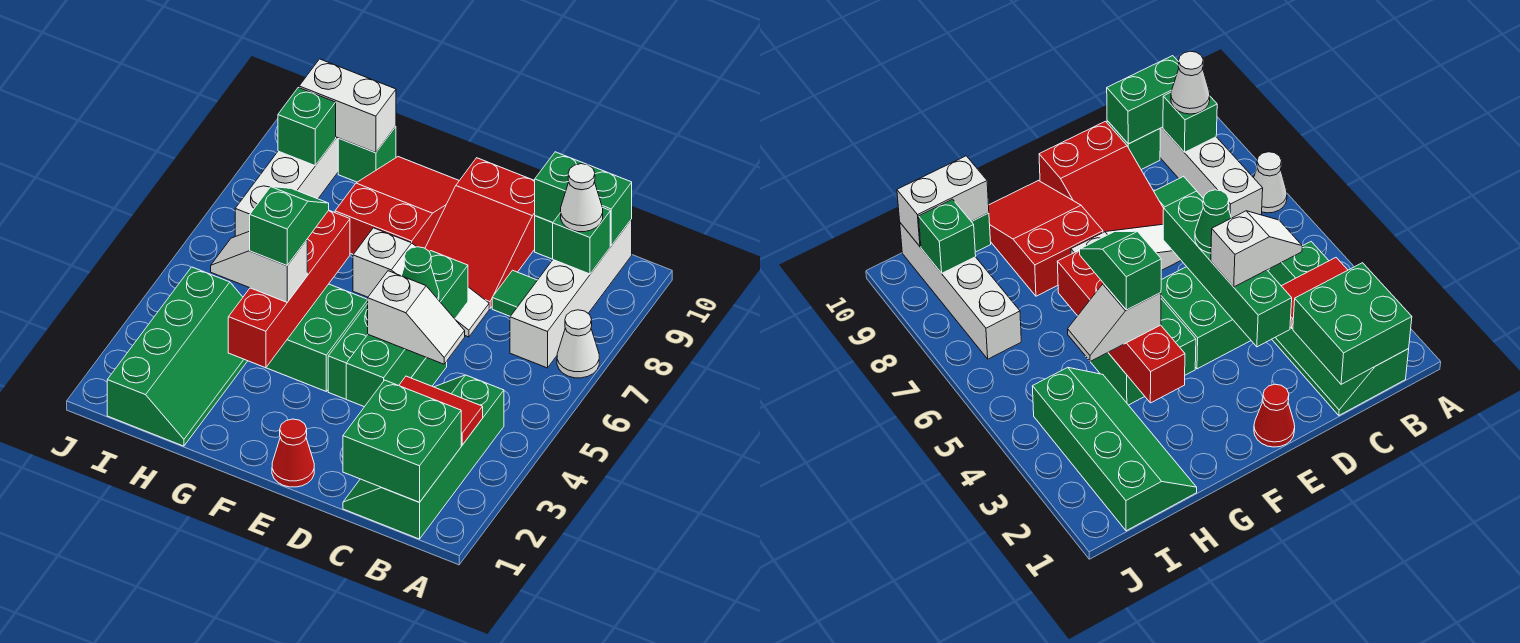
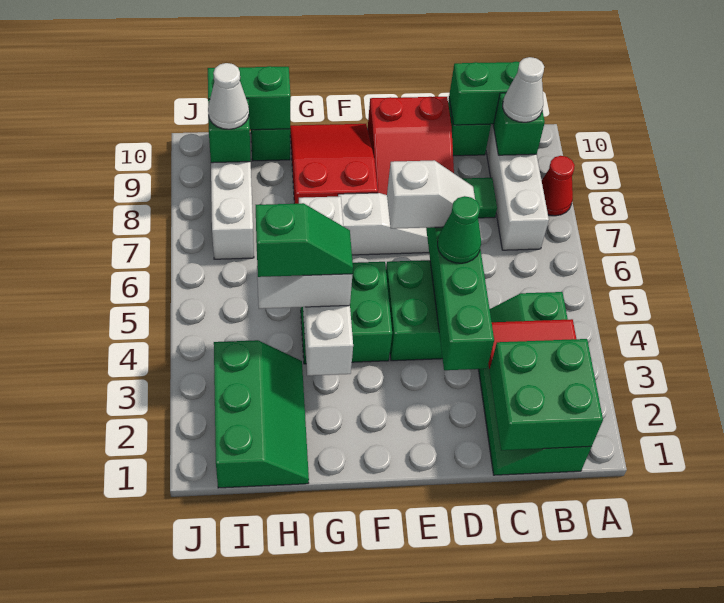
white cone A7 level 1 -> white cone I9 level 3
white slope C4:D4 level 3 top D -> white slope D6:E6 level 3 top E
red cone E1 level 1 -> red cone A8 level 1
red brick G3:G6 level 2 -> white brick G3:G6 level 2
green slope G4:G5 level 4 top 4 -> green slope G4:H4 level 4 top H
green slope H1:I4 level 1 top I -> green slope H1:I3 level 1 top I
white brick H10:I10 level 2 -> green brick H10:I10 level 2

